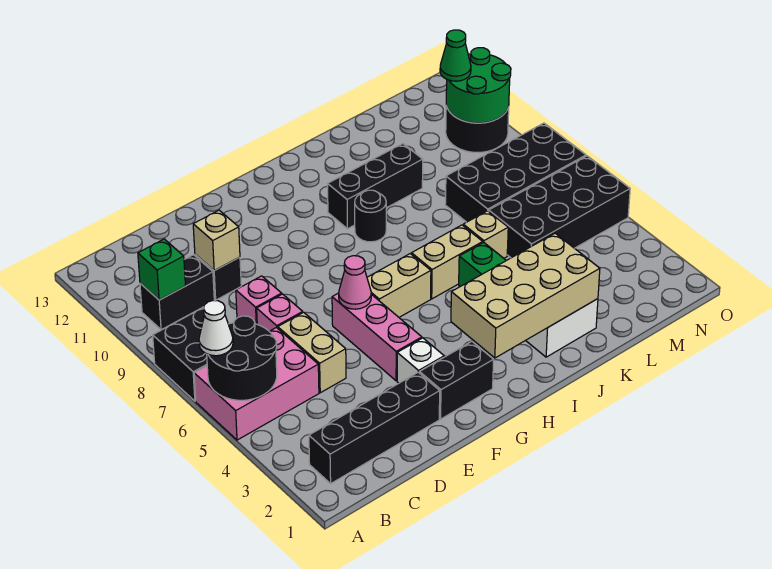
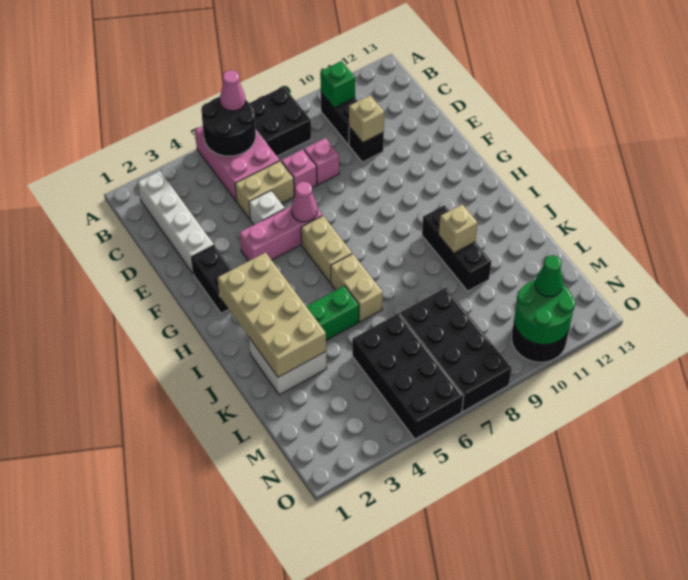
white cone A6 level 3 -> pink cone A6 level 3
black brick B2:E2 level 1 -> white brick B2:E2 level 1
white brick F3 level 1 -> white brick E5 level 1
black round brick I9 level 1 -> none
tan brick K6 level 1 -> tan brick J10 level 2

